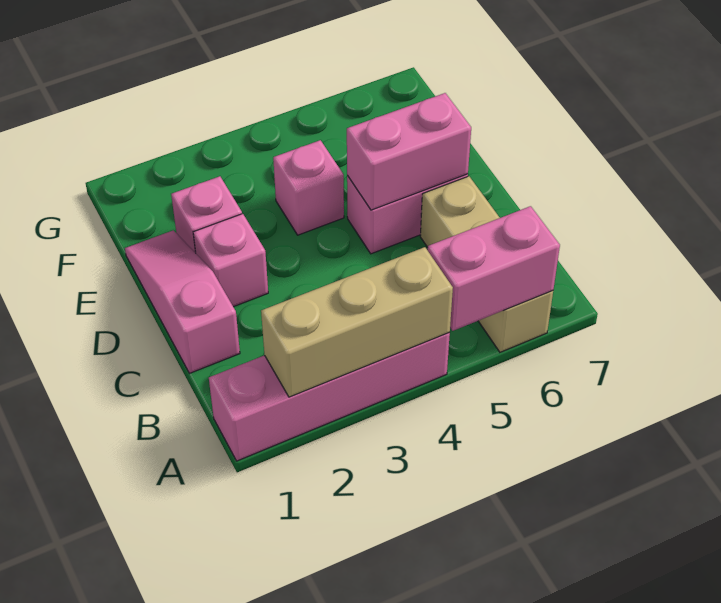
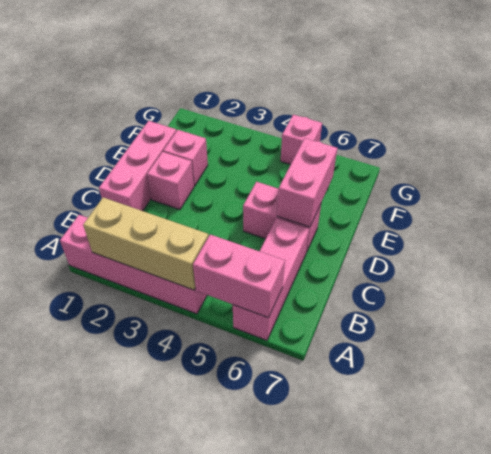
tan brick A6:C6 level 1 -> pink brick A6:C6 level 1
pink slope C1:E1 level 1 top C -> pink brick C1:E1 level 1
pink brick D5:D6 level 2 -> pink brick D6:E6 level 2
pink brick E4 level 1 -> pink brick G5 level 1

